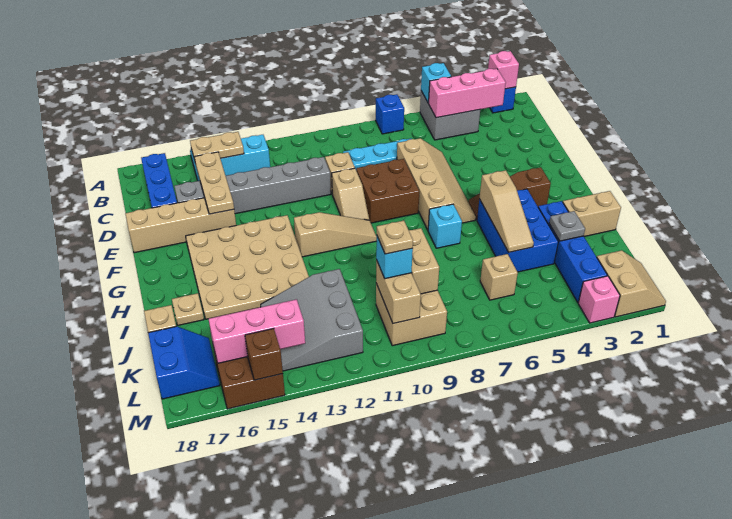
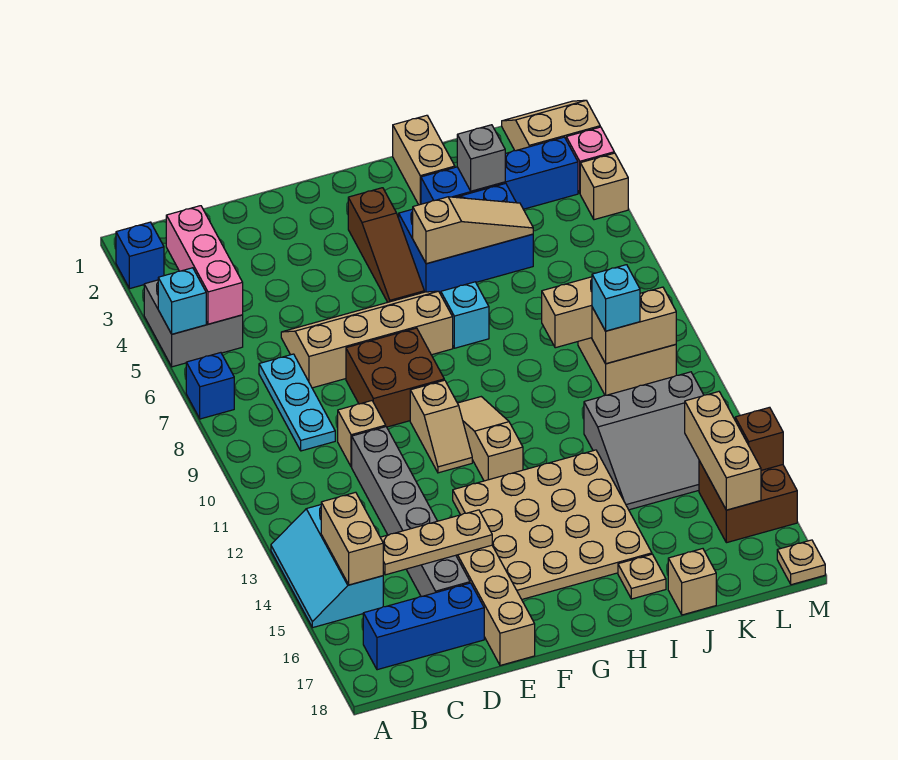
pink brick A2 level 2 -> none
tan plate B14:B15 level 2 -> tan brick B14:B15 level 2
tan slope E10:F10 level 1 top E -> tan slope F10:F11 level 1 top 10
grey plate J3 level 2 -> grey brick J3 level 2
tan brick K6 level 1 -> tan brick M4 level 1
tan plate K10 level 4 -> tan plate M18 level 1
blue slope K17:L18 level 1 top 18 -> none
pink brick L14:L16 level 2 -> tan brick L14:L16 level 2

